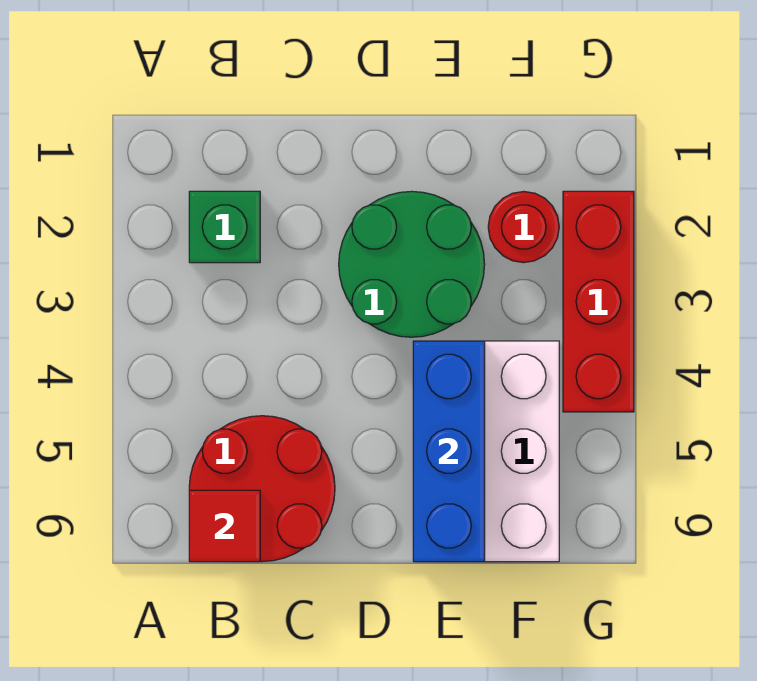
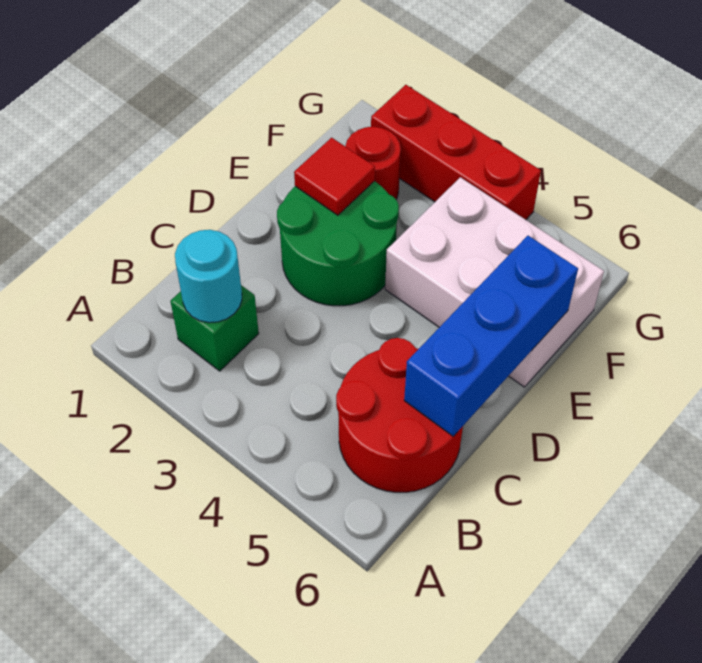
none -> cyan round brick B2 level 2
red tile B6 level 2 -> red tile E2 level 2
blue brick E4:E6 level 2 -> blue brick C6:E6 level 2

